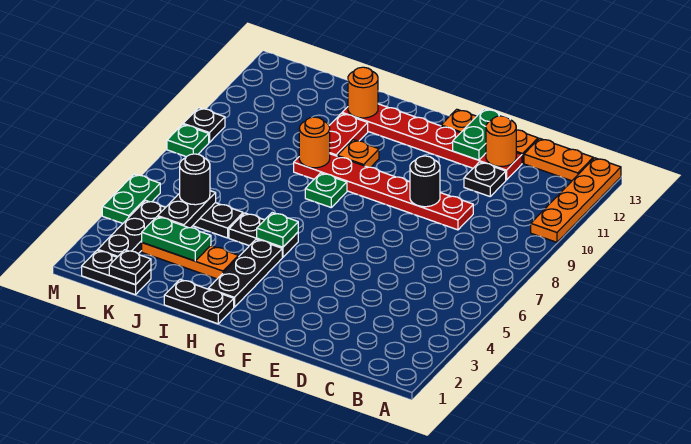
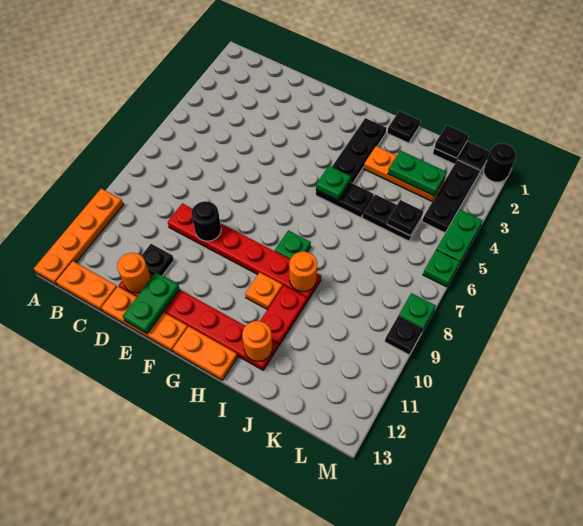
none -> orange plate G13:H13 level 1
black plate H1:I1 level 1 -> black plate I1 level 1
black plate K4:K5 level 2 -> black plate K5 level 2
black round brick K5 level 3 -> black round brick M1 level 1
none -> green plate M6 level 1

